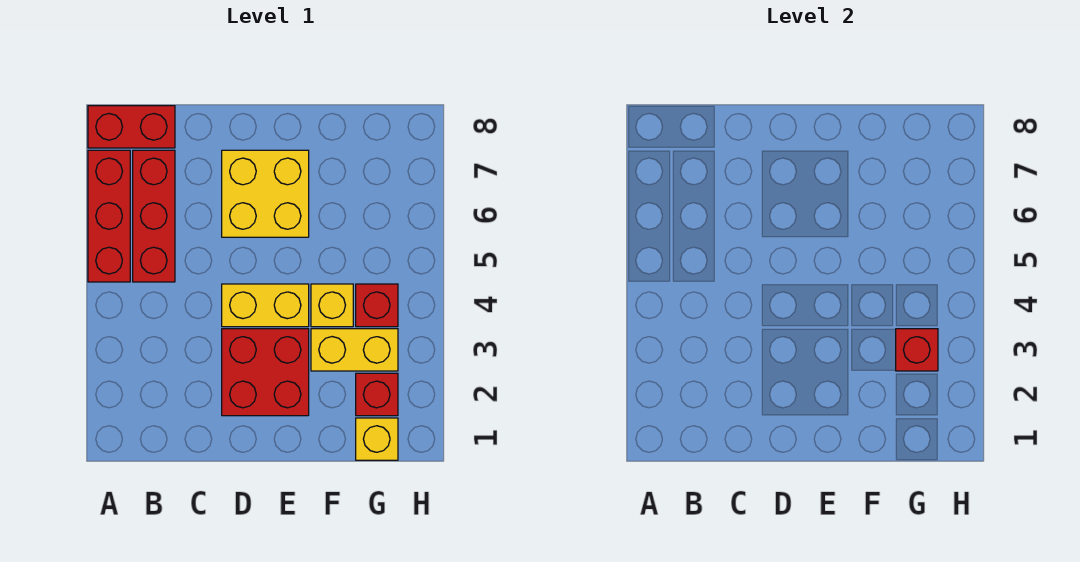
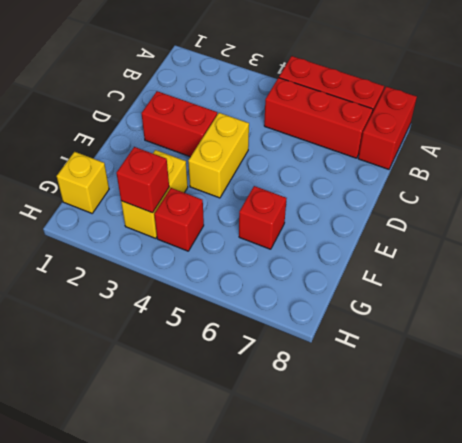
red brick D2:E3 level 1 -> red brick D2:D3 level 1
yellow brick D6:E7 level 1 -> none
yellow brick F4 level 1 -> none
red brick G2 level 1 -> red brick F6 level 1

